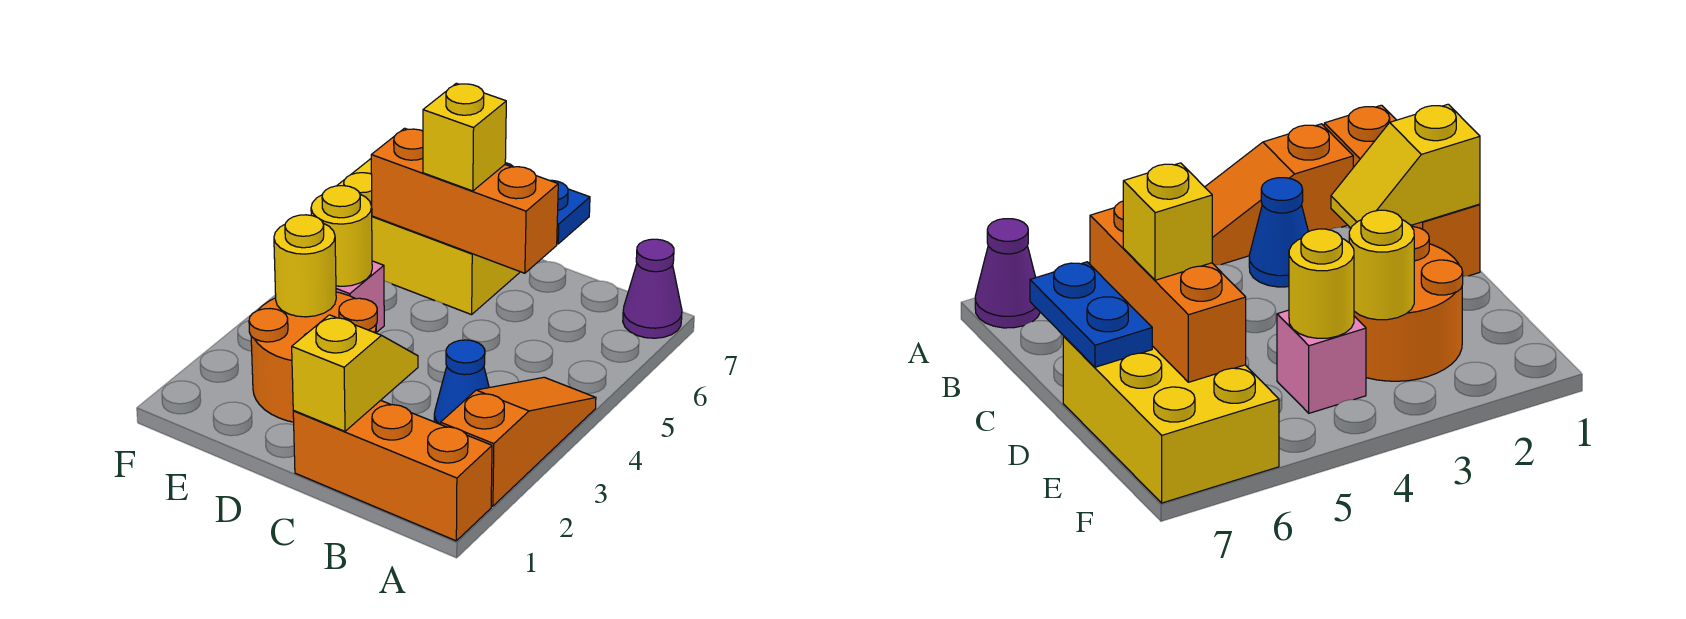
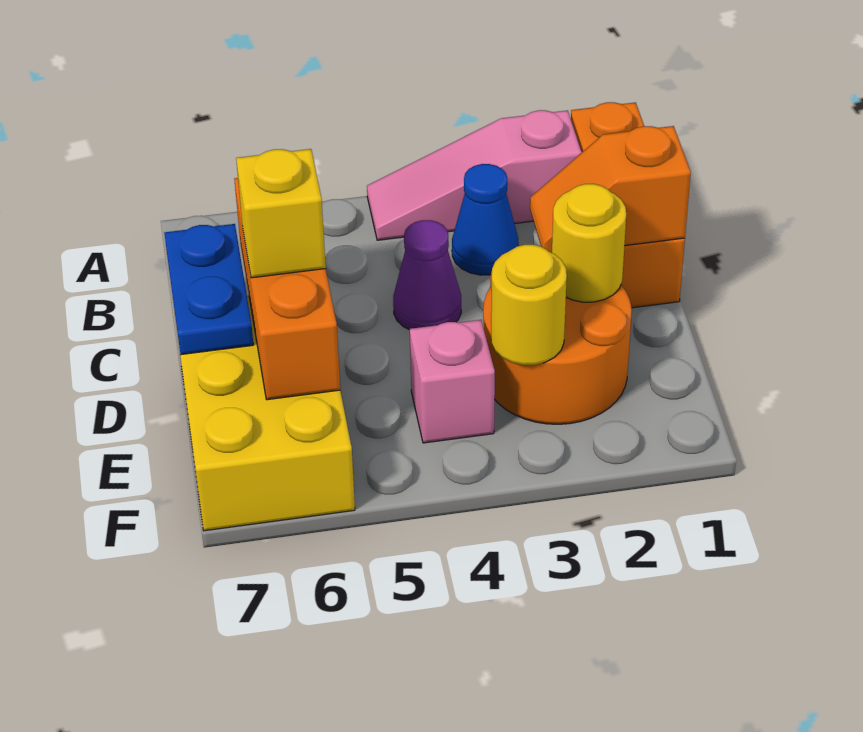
orange slope A2:A4 level 1 top 2 -> pink slope A2:A4 level 1 top 2
purple cone A7 level 1 -> purple cone C4 level 1
yellow slope C1:C2 level 2 top 1 -> orange slope C1:C2 level 2 top 1
yellow round brick E4 level 2 -> yellow round brick D2 level 2

